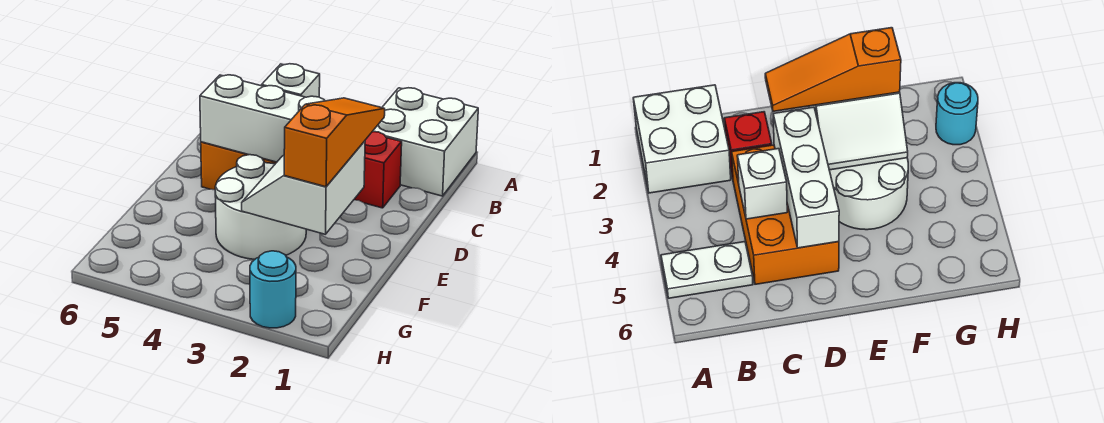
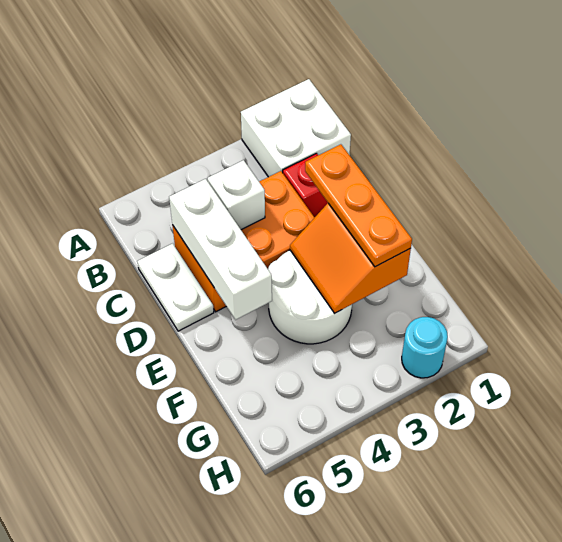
white plate A5:B5 level 1 -> white plate C6:D6 level 1
orange slope D2:F2 level 3 top F -> orange plate D2:F2 level 3
white brick D3:D5 level 2 -> white brick C5:E5 level 2
white slope E2:F3 level 2 top 2 -> orange slope E2:F3 level 2 top 2

